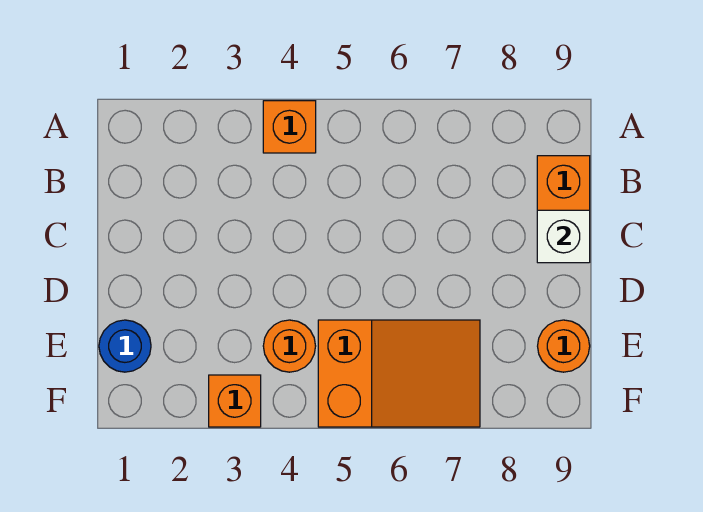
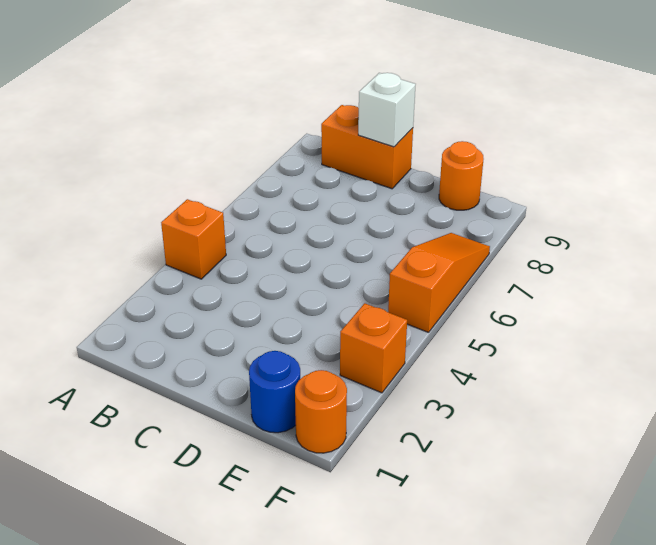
orange round brick E4 level 1 -> orange round brick F1 level 1
orange slope E5:F7 level 1 top 5 -> orange slope F5:F7 level 1 top 5

